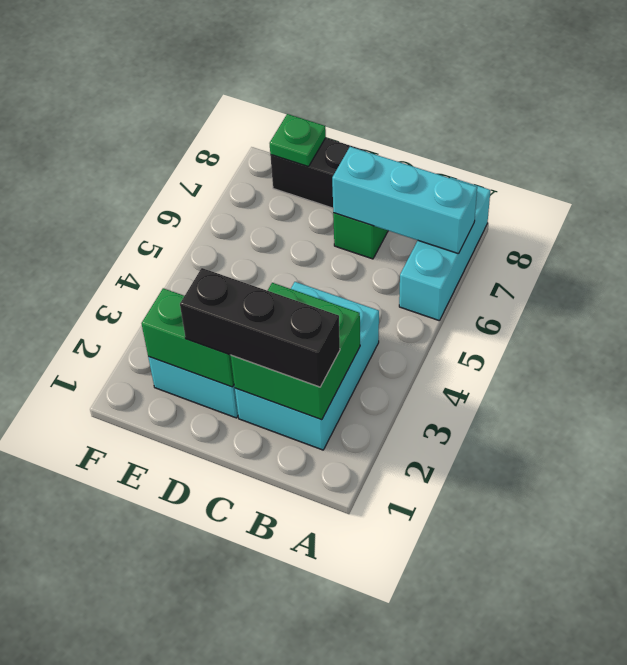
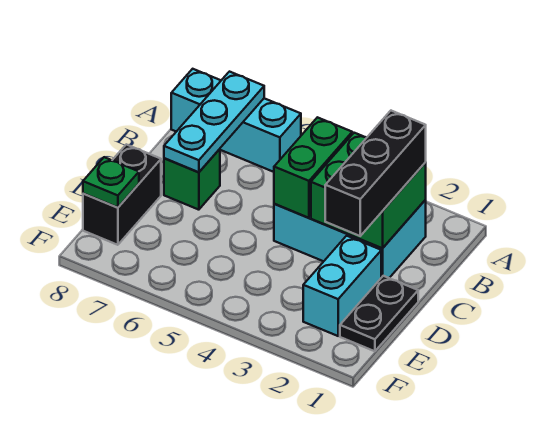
cyan brick A7:C7 level 2 -> cyan plate A7:C7 level 2
none -> black plate D1:E1 level 1
green brick D2:E2 level 2 -> green brick B4:C4 level 2

